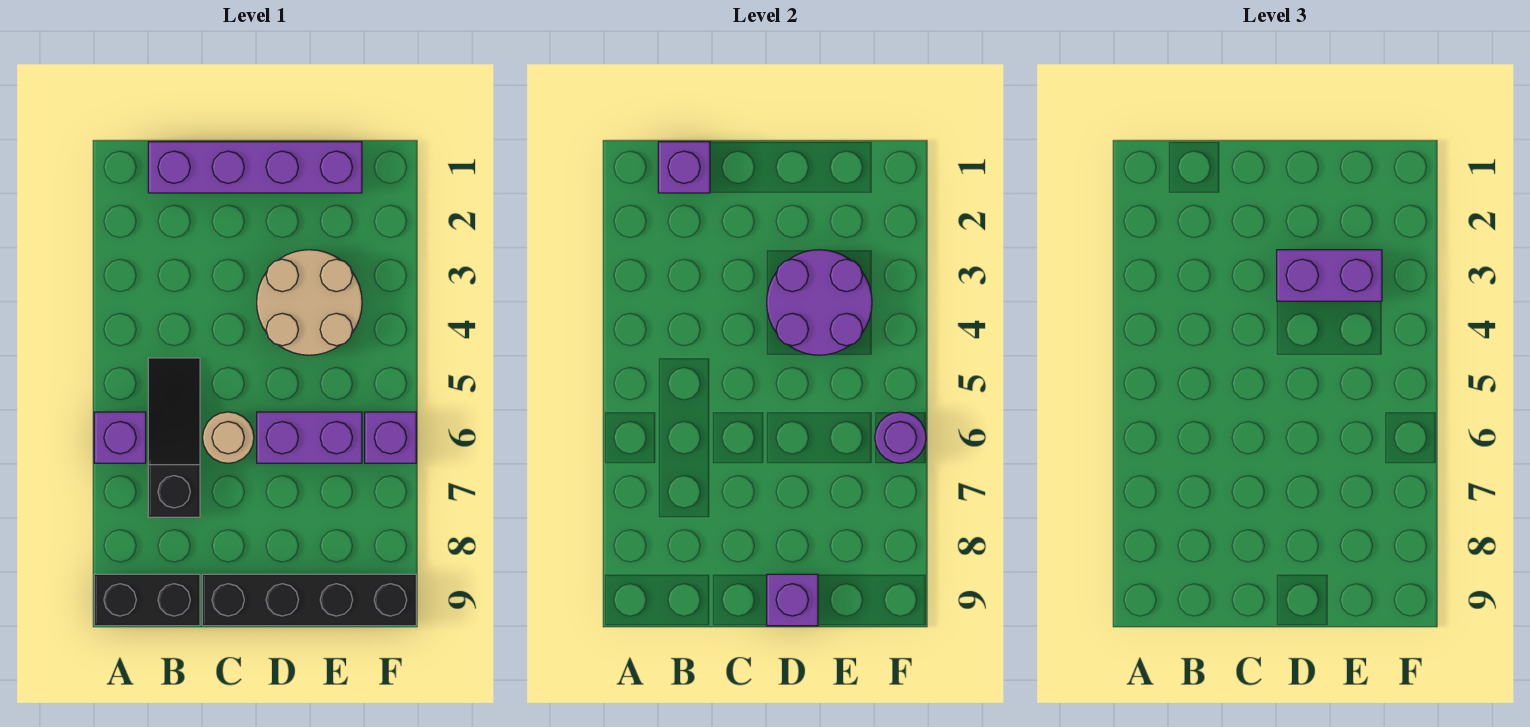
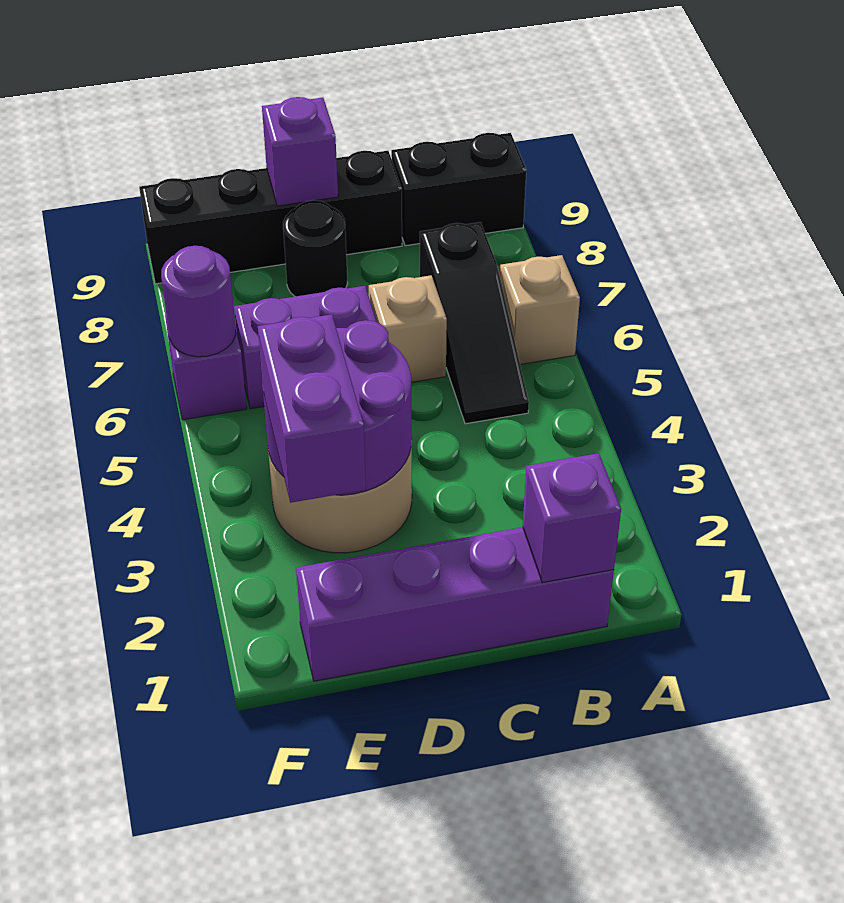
purple brick A6 level 1 -> tan brick A6 level 1
tan round brick C6 level 1 -> tan brick C6 level 1
purple brick D3:E3 level 3 -> purple brick E2:E3 level 3
none -> black round brick D8 level 1

